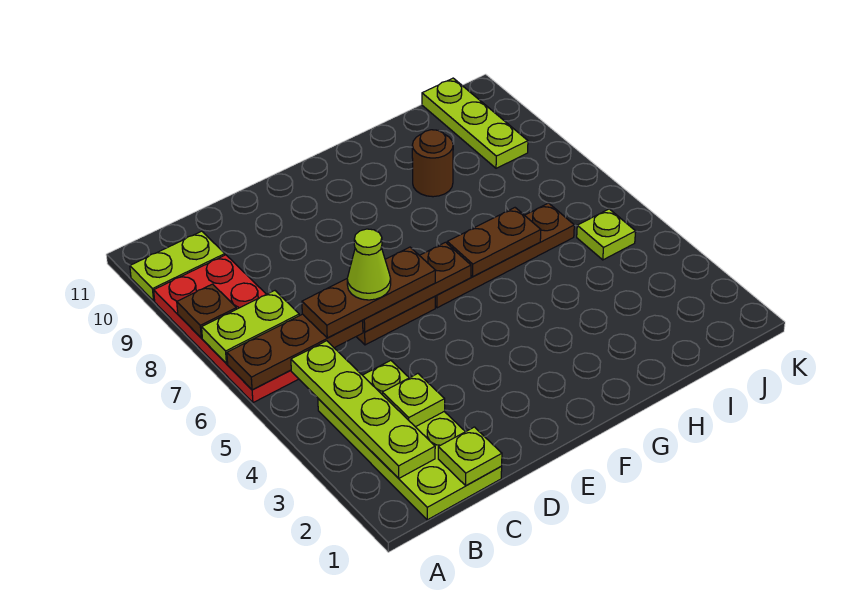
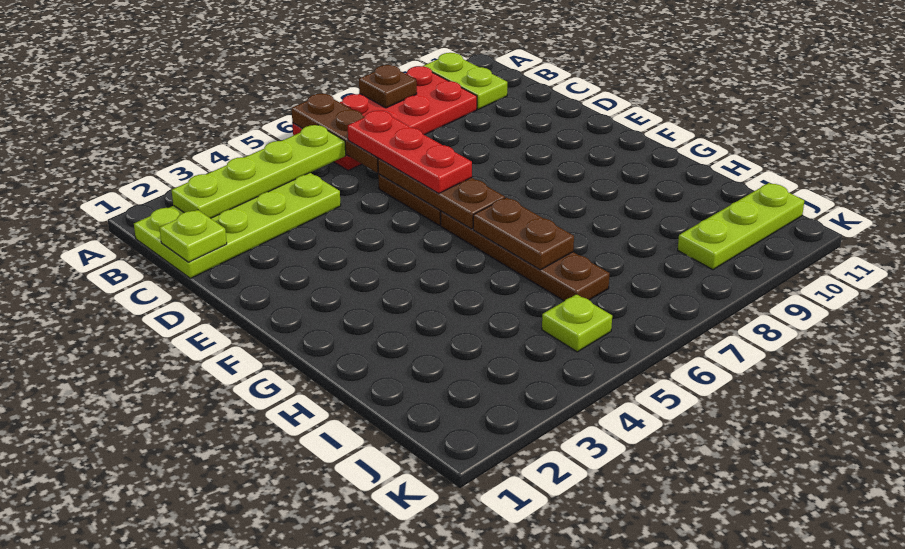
lime plate A7:B7 level 2 -> none
lime plate C3 level 2 -> none
brown plate C6:E6 level 3 -> red plate C6:E6 level 3
lime cone D6 level 4 -> none
brown round brick H9 level 1 -> none

